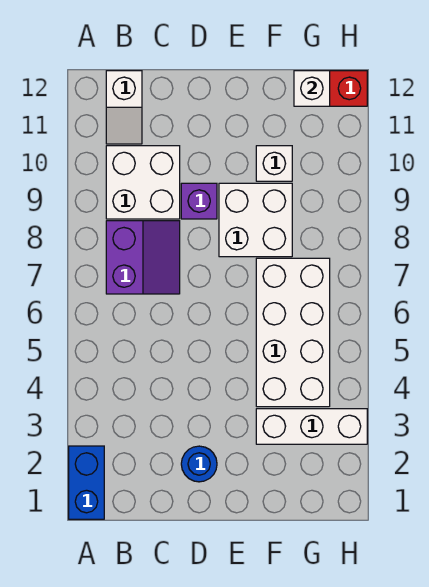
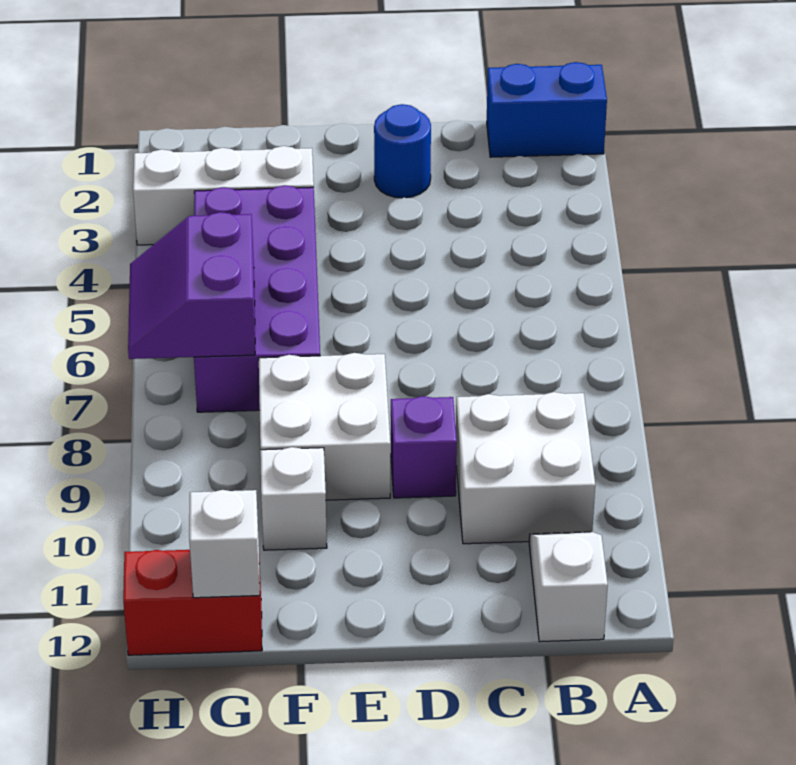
blue brick A1:A2 level 1 -> blue brick A1:B1 level 1
purple slope B7:C8 level 1 top B -> purple slope G6:H7 level 2 top G
white brick F4:G7 level 1 -> purple brick F4:G7 level 1

